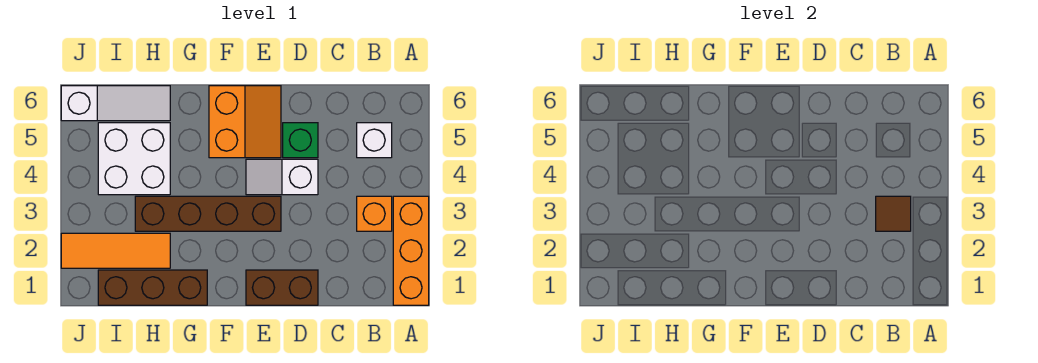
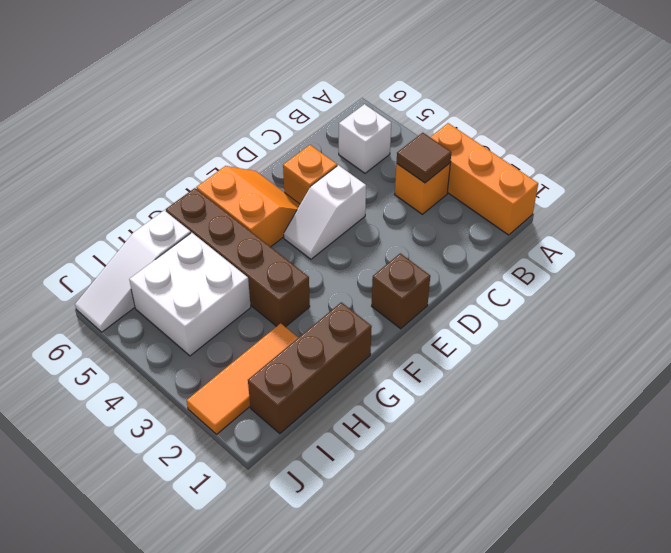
brown brick D1:E1 level 1 -> brown brick E1 level 1
green brick D5 level 1 -> orange brick D5 level 1
brown brick E3:H3 level 1 -> brown brick G3:G6 level 1
white slope H6:J6 level 1 top J -> white slope H6:J6 level 1 top H

